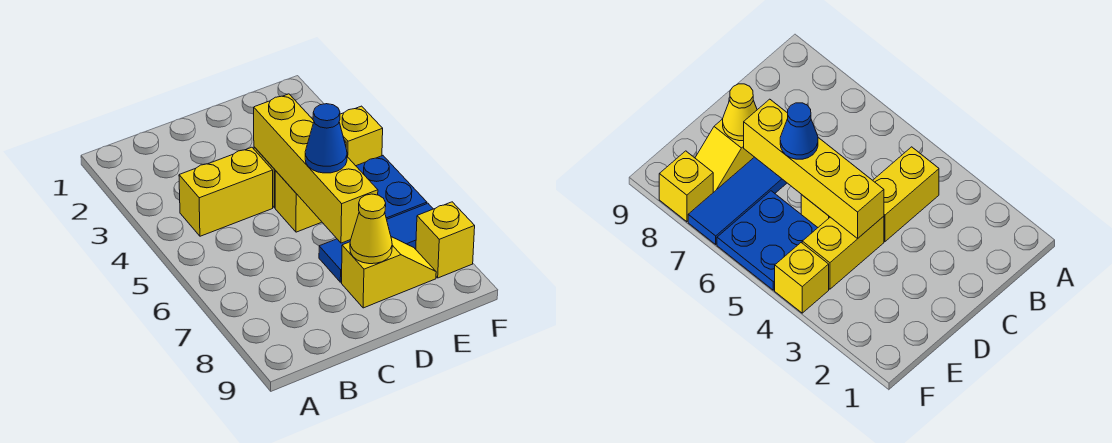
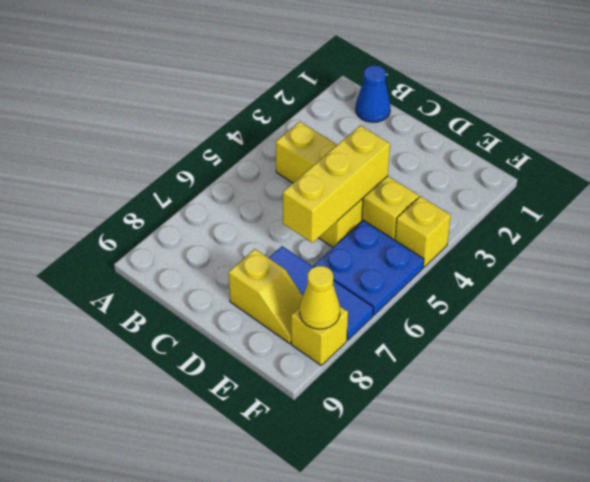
yellow brick D4:D7 level 2 -> yellow brick D4:D6 level 2
blue cone D6 level 3 -> blue cone B1 level 1
yellow cone D8 level 2 -> yellow cone F8 level 2

